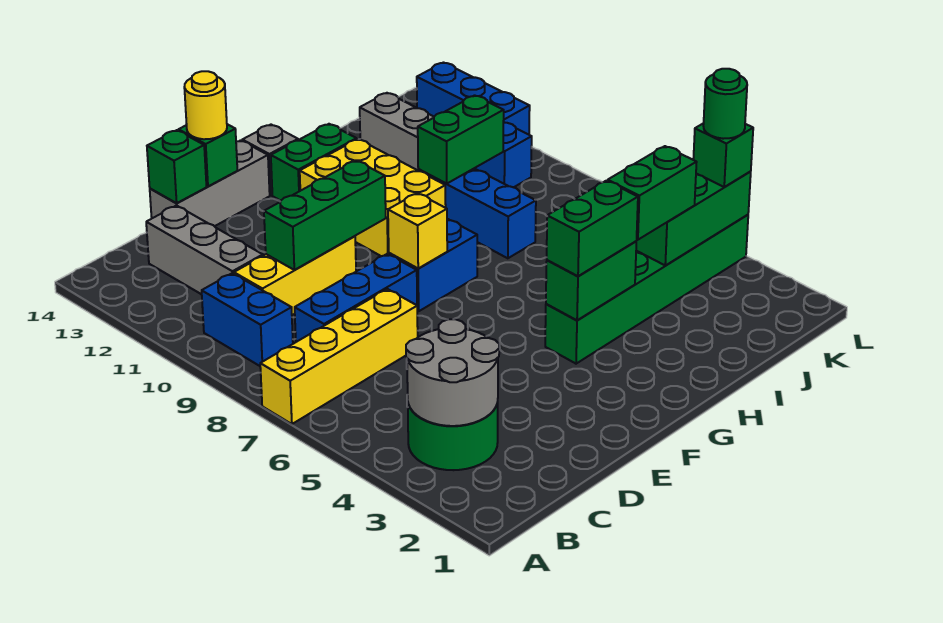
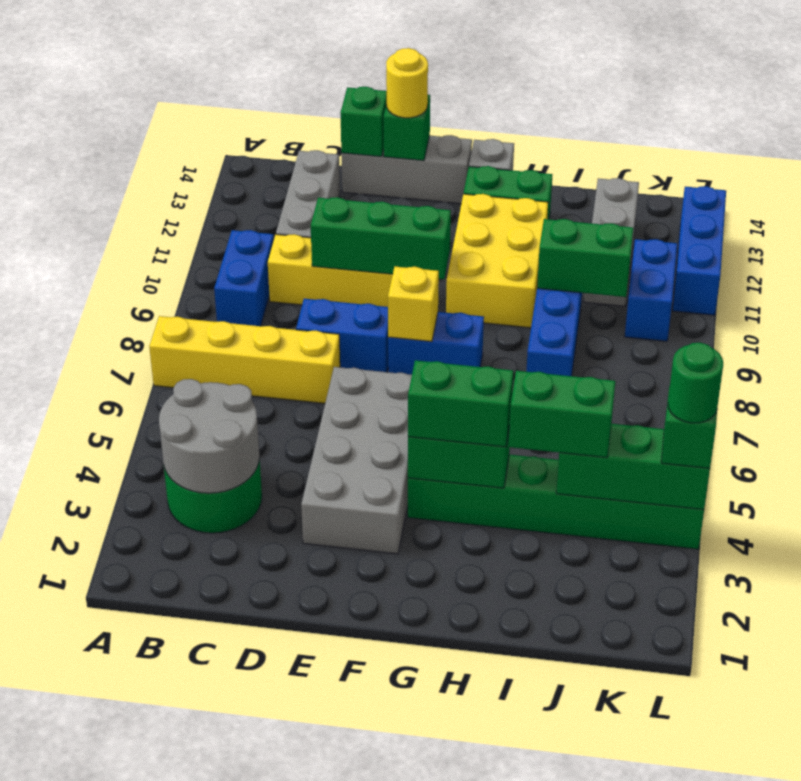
blue brick C8:E8 level 1 -> blue brick D8:E8 level 1
none -> grey brick E3:F6 level 1

